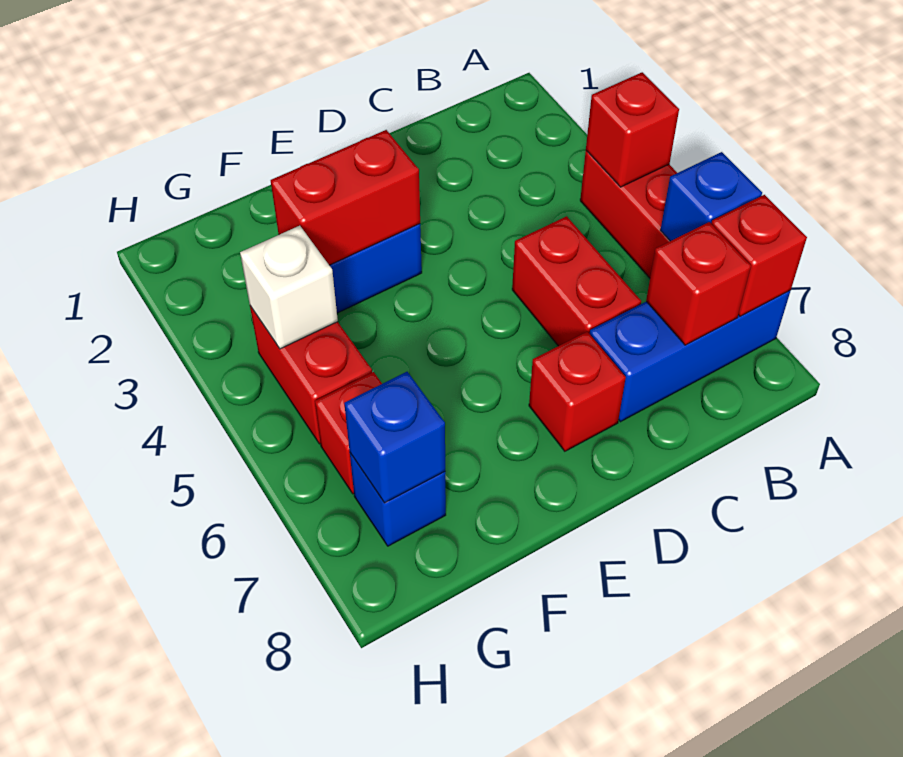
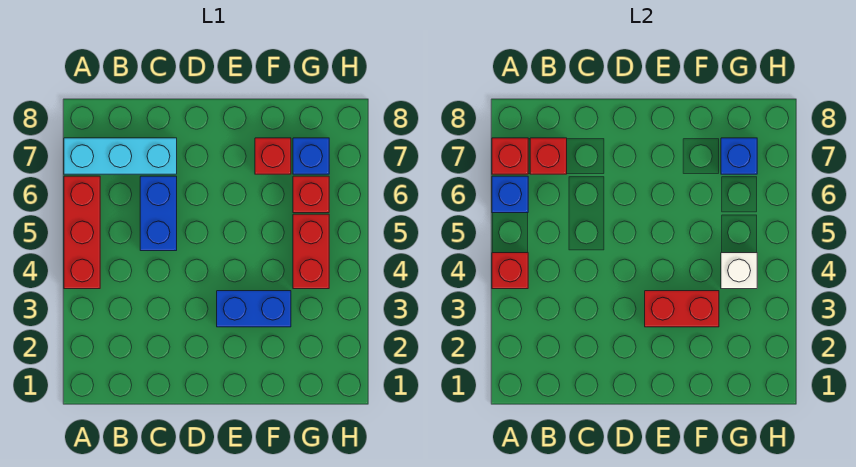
blue brick A7:C7 level 1 -> cyan brick A7:C7 level 1
red brick C5:C6 level 1 -> blue brick C5:C6 level 1
red brick D7 level 1 -> red brick F7 level 1

